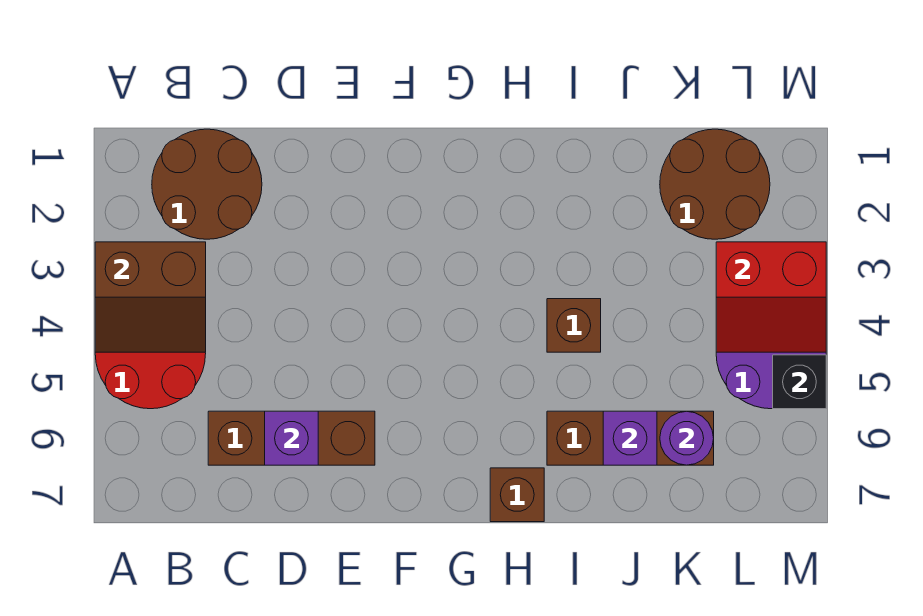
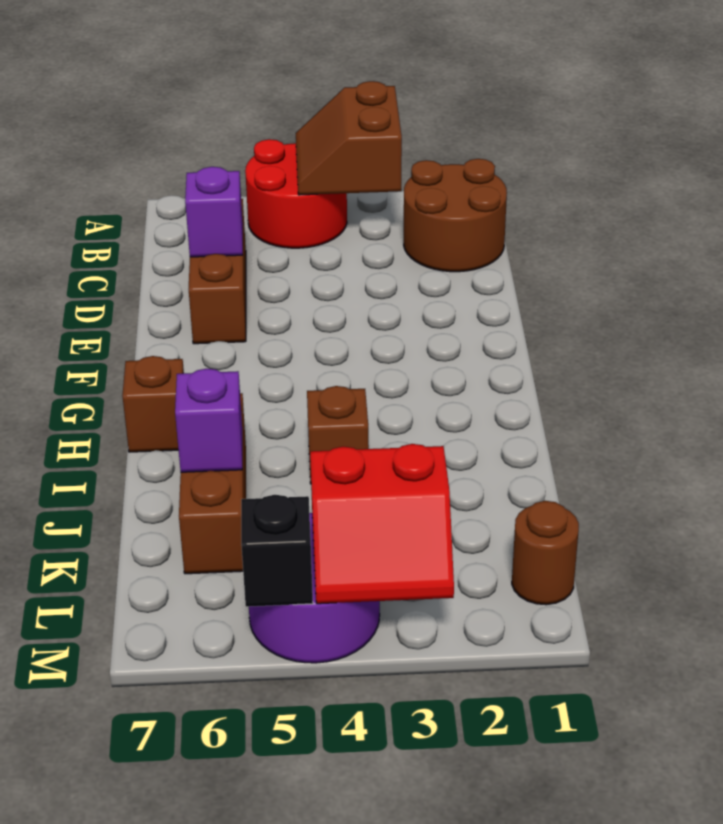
brown round brick K1:L2 level 1 -> brown round brick L1 level 1
purple round brick K6 level 2 -> none
red slope L3:M4 level 2 top 3 -> red slope L3:M4 level 2 top L

